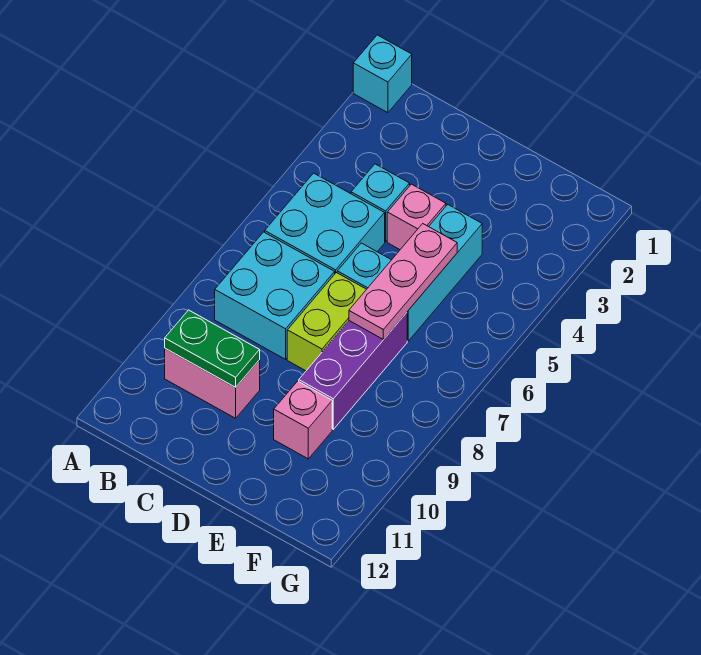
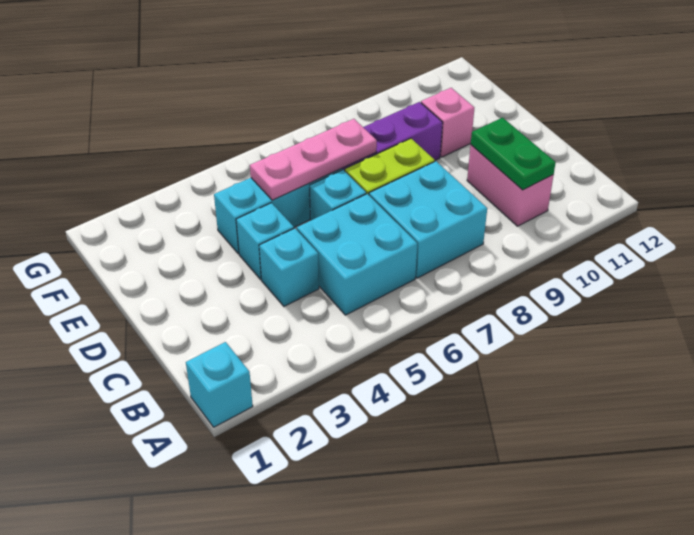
pink brick D4 level 1 -> cyan brick D4 level 1

